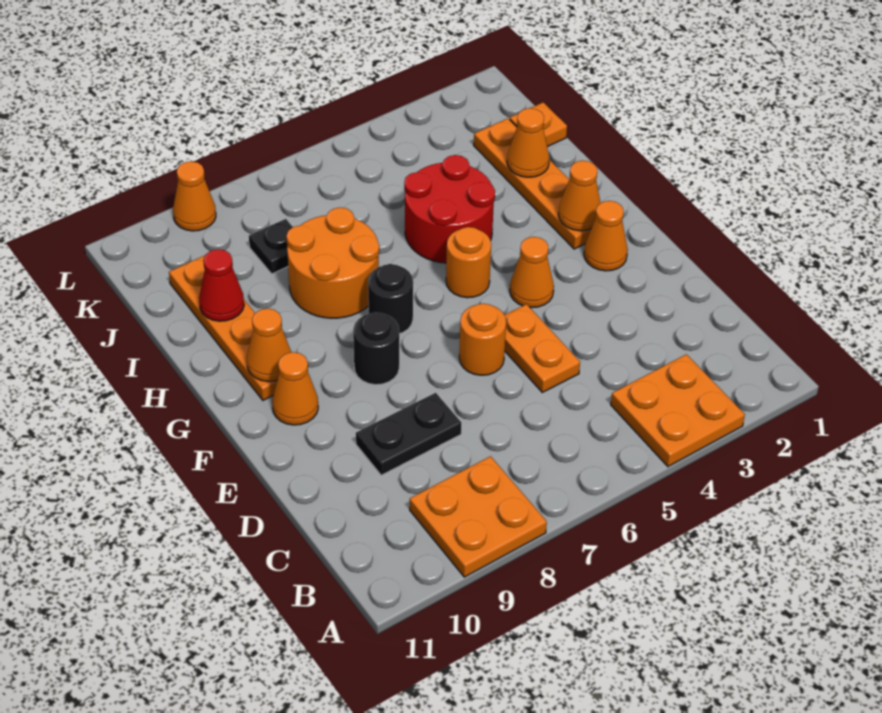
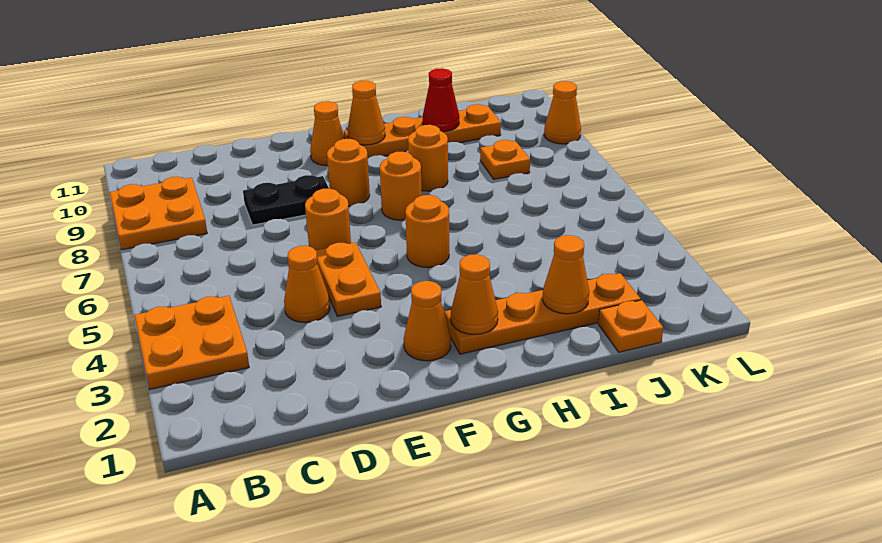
orange plate D5:E5 level 1 -> orange plate E4:E5 level 1
black plate D8:D9 level 1 -> black plate D8:E8 level 1
orange cone F4 level 1 -> orange cone D4 level 1
black round brick F8 level 1 -> orange round brick F8 level 1
black round brick G7 level 1 -> orange round brick G7 level 1
red round brick H4:I5 level 1 -> none
orange round brick H7:I8 level 1 -> orange round brick H8 level 1
black plate J8 level 1 -> orange plate J8 level 1

